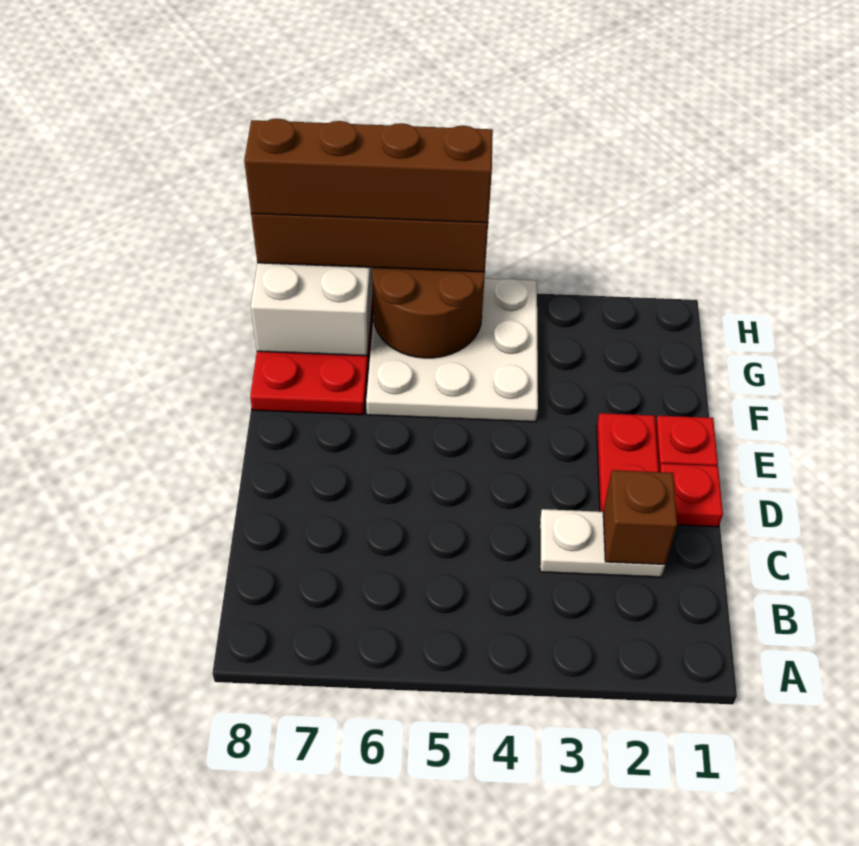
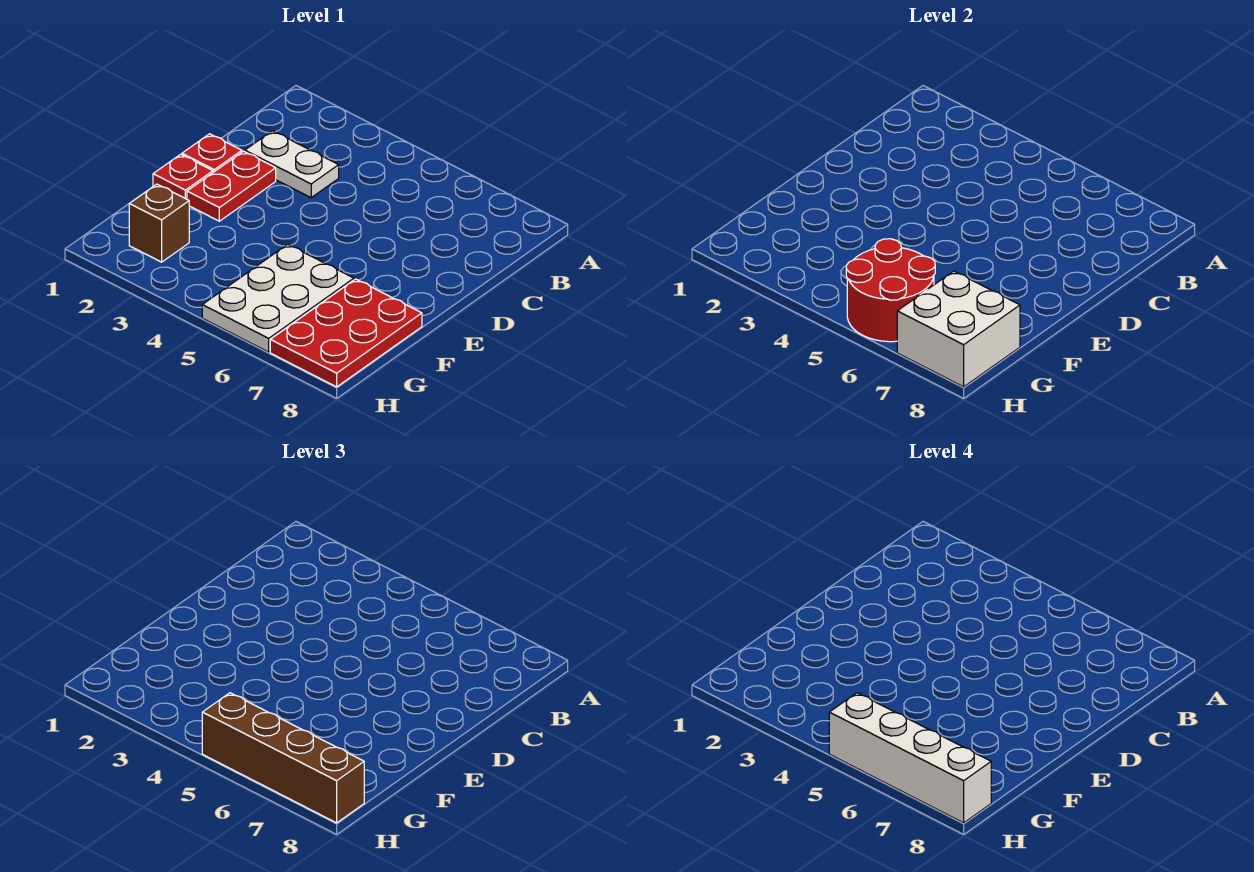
brown brick C2 level 2 -> brown brick G2 level 1
white plate F4:H6 level 1 -> white plate F5:H6 level 1
brown round brick G5:H6 level 2 -> red round brick G5:H6 level 2
brown brick H5:H8 level 4 -> white brick H5:H8 level 4

